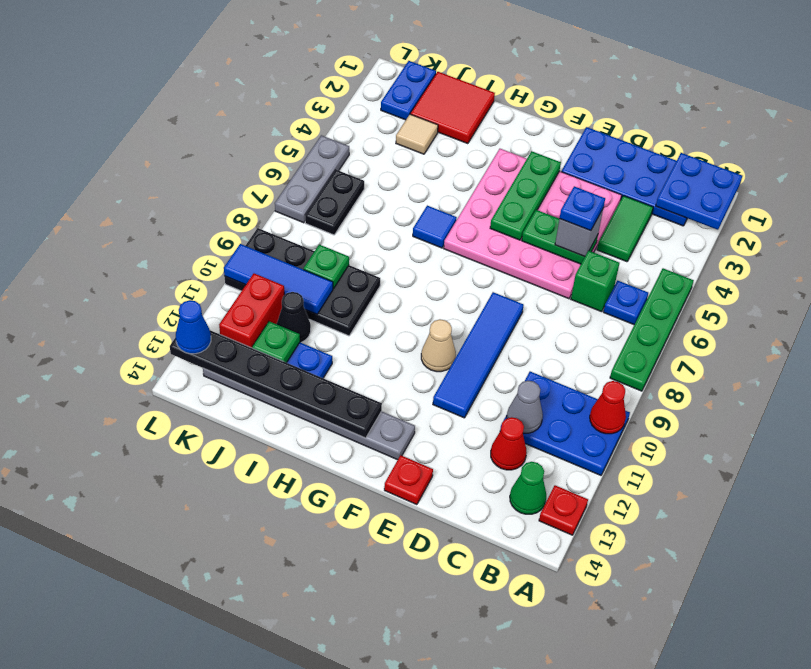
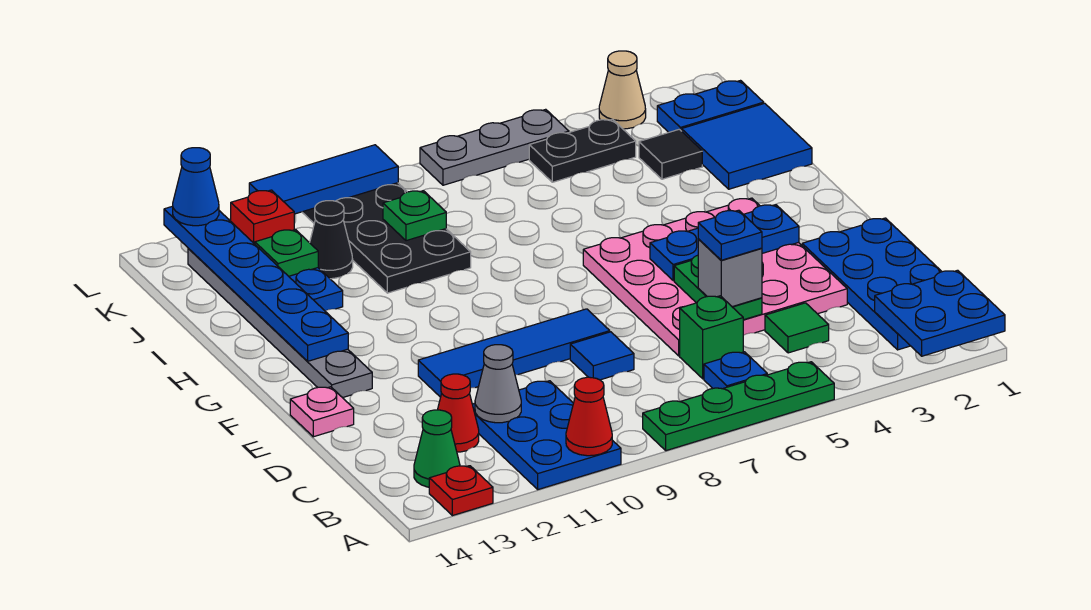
green tile C3:C4 level 1 -> green tile C4 level 1
red plate E14 level 1 -> pink plate E14 level 1
green plate F3:F5 level 2 -> blue plate F3:F5 level 2
tan cone F10 level 1 -> tan cone L3 level 1
black plate G13:L13 level 2 -> blue plate G13:L13 level 2
blue tile H6 level 1 -> blue tile D8 level 1
red tile I1:J2 level 1 -> blue tile I1:J2 level 1
tan tile J3 level 1 -> black tile J3 level 1
blue tile J10:L10 level 2 -> blue tile L9:L11 level 2
black plate K6:K7 level 1 -> black plate K4:K5 level 1
red brick K11:K12 level 1 -> red brick K12 level 1

